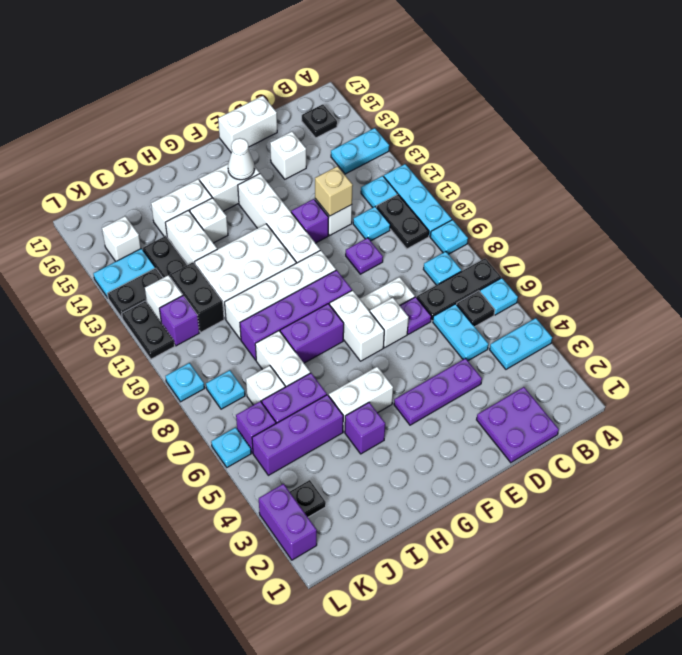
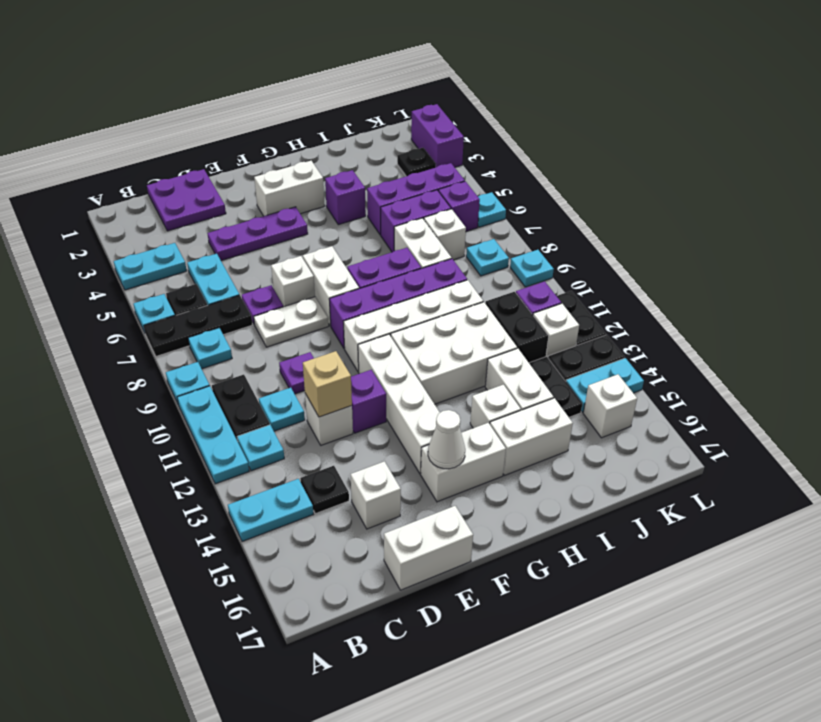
black plate B16 level 1 -> black plate C14 level 1
white brick G5:H5 level 1 -> white brick F3:G3 level 1

